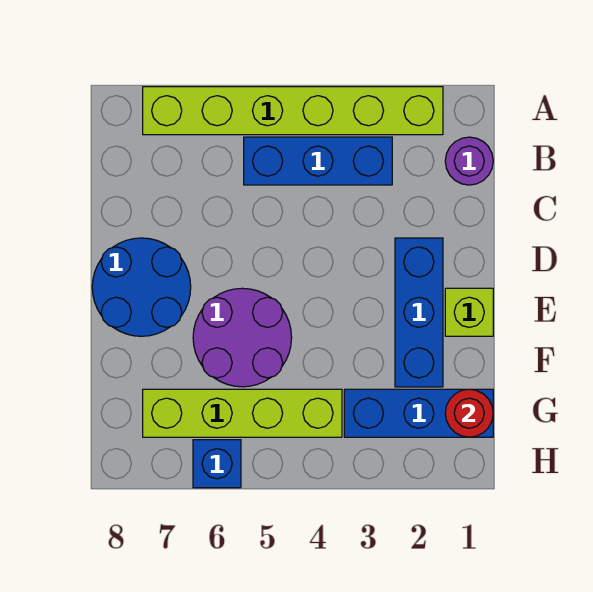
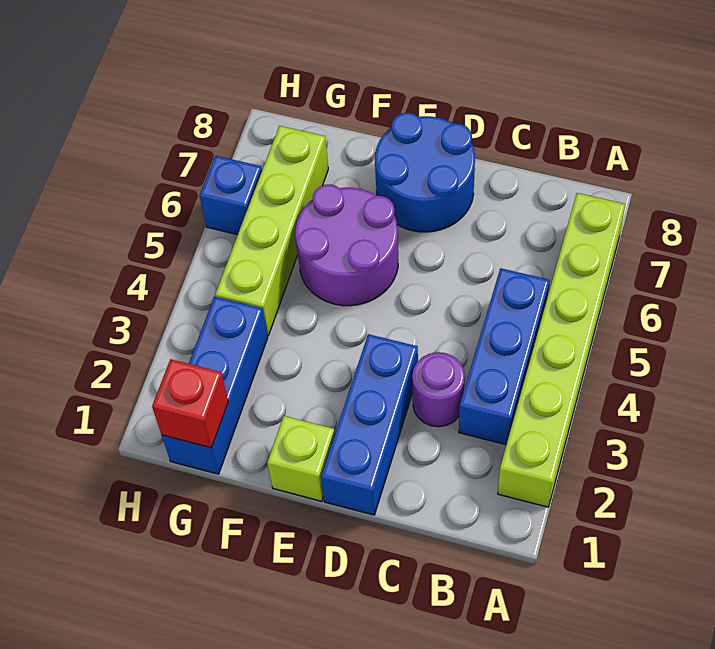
purple round brick B1 level 1 -> purple round brick C3 level 1
blue brick D2:F2 level 1 -> blue brick D1:D3 level 1
red round brick G1 level 2 -> red brick G1 level 2

